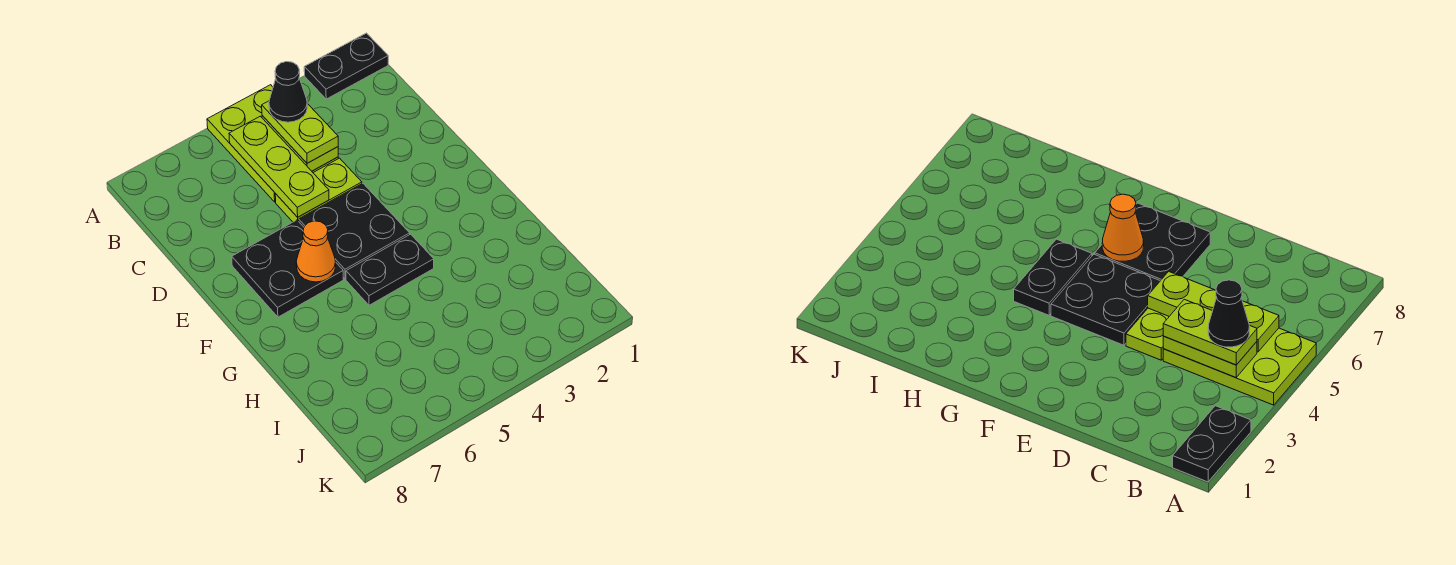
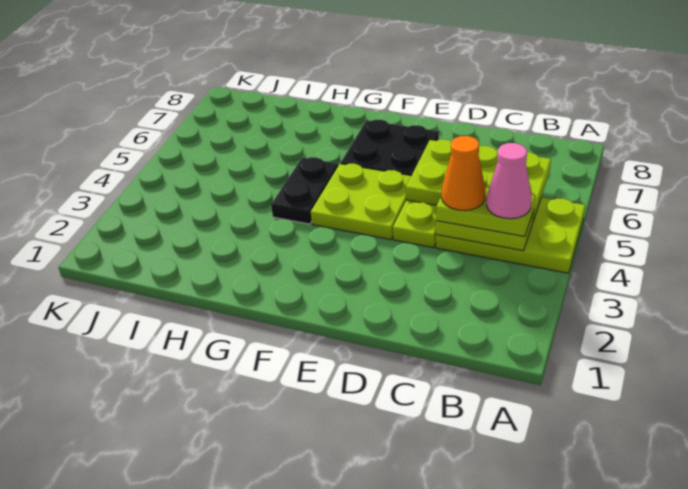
black plate A1:A2 level 1 -> none
black cone B4 level 4 -> pink cone B4 level 4
lime plate B5:D5 level 2 -> lime plate B5:D6 level 2
black plate E4:F5 level 1 -> lime plate E4:F5 level 1
orange cone F6 level 2 -> orange cone C4 level 4

